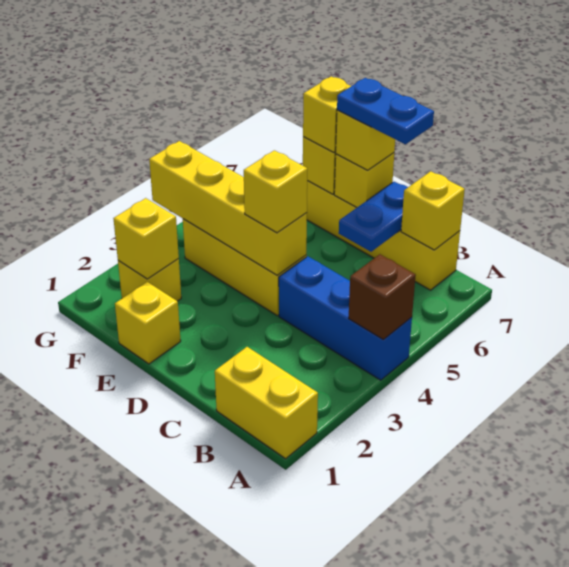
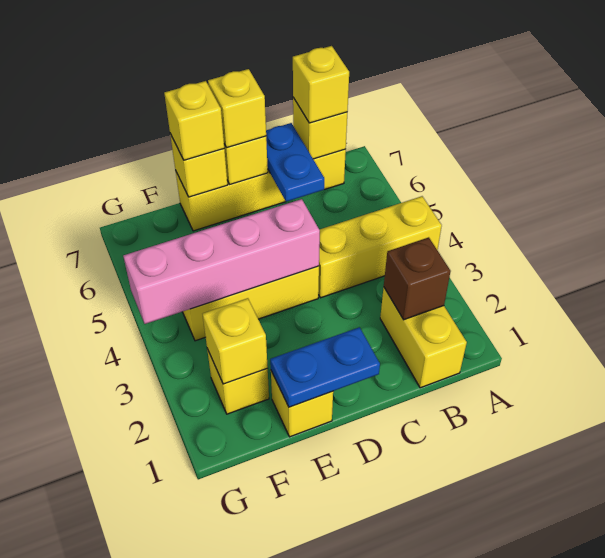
yellow brick A1:B1 level 1 -> yellow brick B1:B2 level 1
blue brick A4:C4 level 1 -> yellow brick A4:C4 level 1
brown brick A4 level 2 -> brown brick B2 level 2
blue plate C7:D7 level 4 -> blue plate D1:E1 level 2
yellow brick D4:G4 level 2 -> pink brick D4:G4 level 2
yellow brick D4 level 3 -> yellow brick B7 level 3

